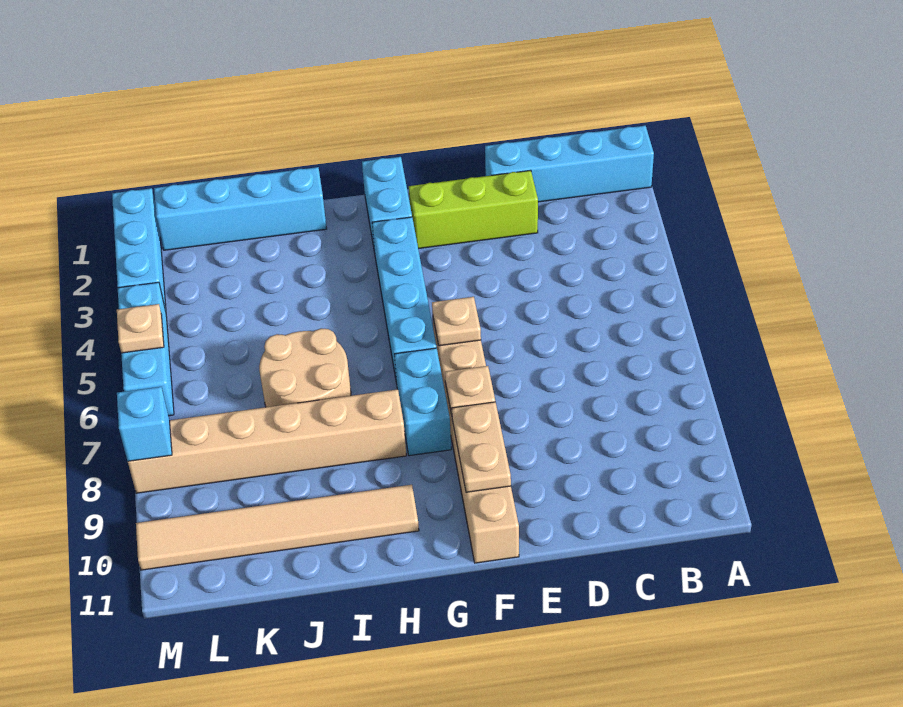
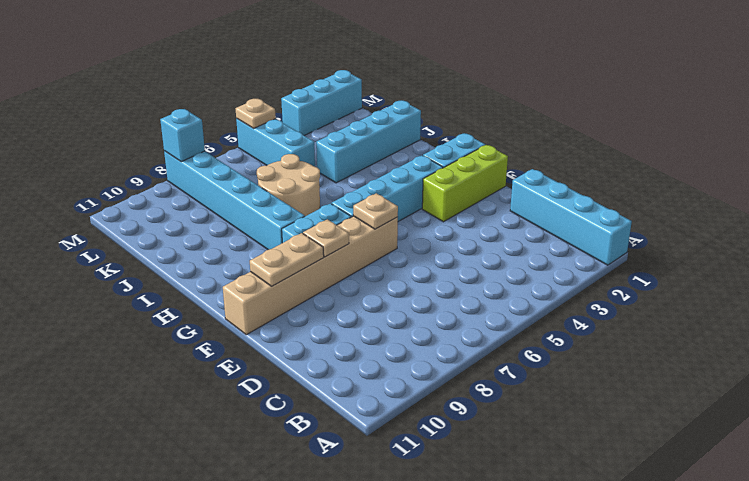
lime brick D2:F2 level 1 -> lime brick F1:F3 level 1
tan brick H8:M8 level 1 -> cyan brick H8:M8 level 1
tan tile H10:M10 level 1 -> none
cyan brick I1:L1 level 1 -> cyan brick J1:J4 level 1
cyan brick M4:M6 level 1 -> cyan brick K5:M5 level 1

